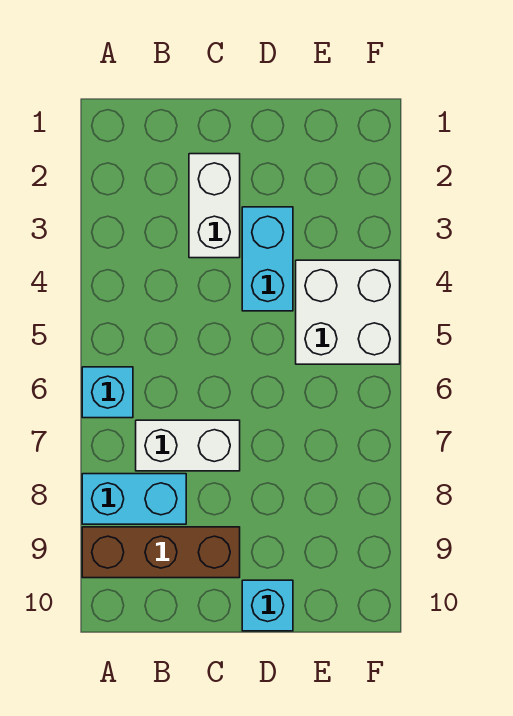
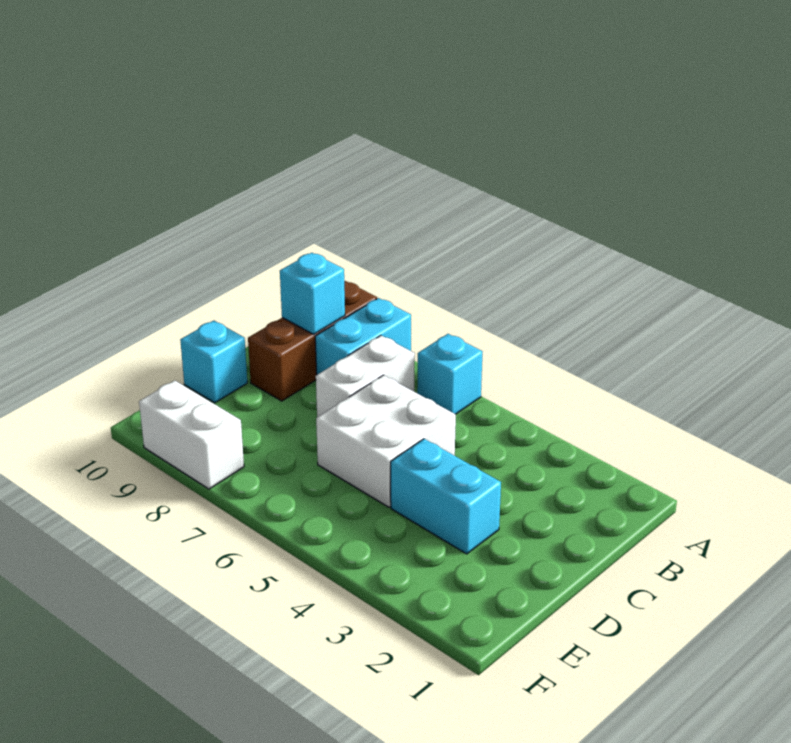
none -> cyan brick B9 level 2
white brick C2:C3 level 1 -> white brick F8:F9 level 1
white brick E4:F5 level 1 -> white brick C5:D6 level 1

